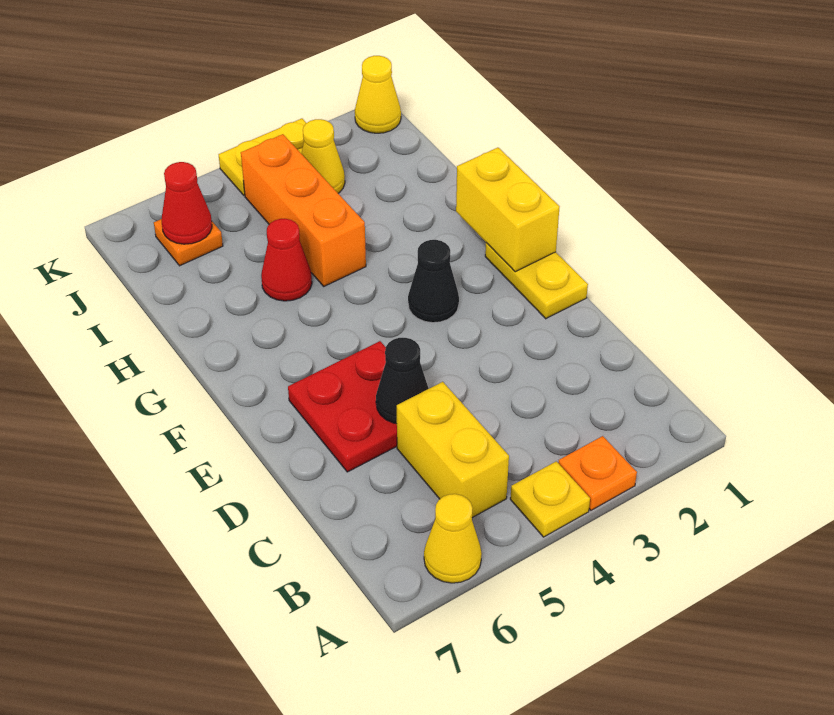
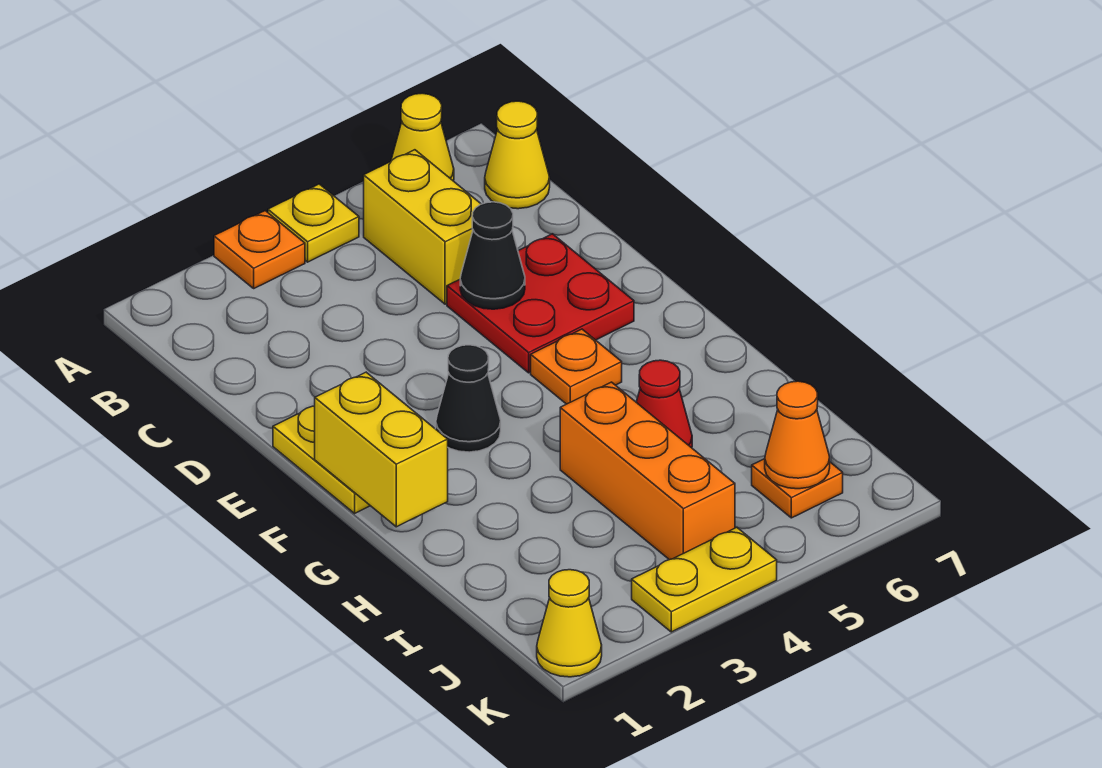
none -> orange plate F5 level 1
yellow cone J3 level 1 -> yellow cone B7 level 1
red cone J6 level 2 -> orange cone J6 level 2

